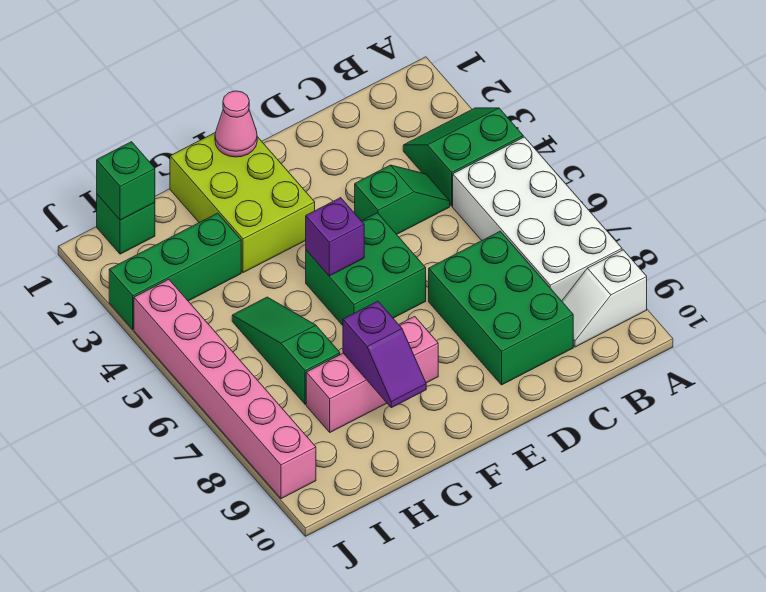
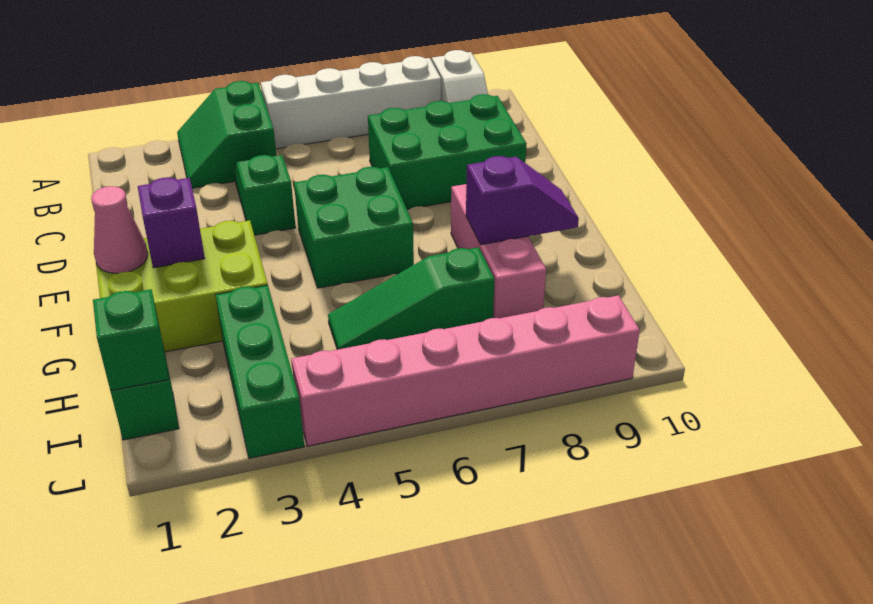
white brick A5:B8 level 1 -> white brick A5:A8 level 1
purple brick F5 level 2 -> purple brick F2 level 2

